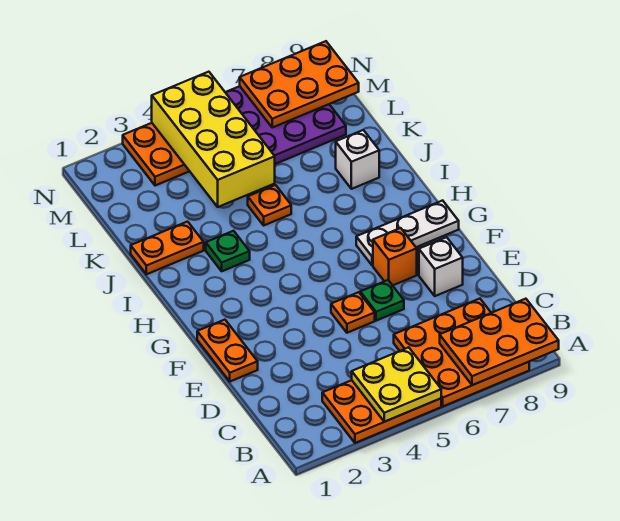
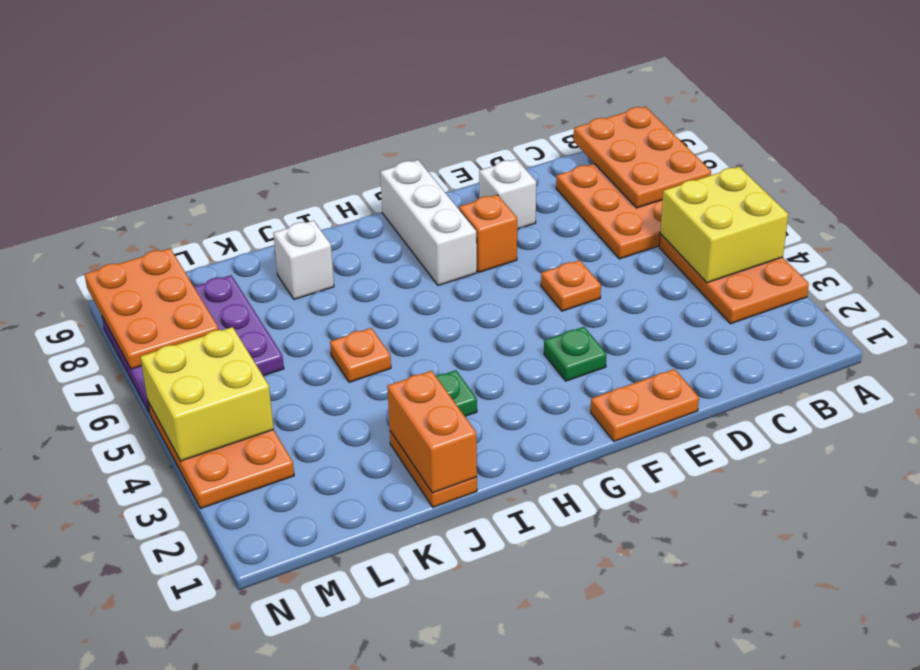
yellow plate A4:B5 level 2 -> yellow brick A4:B5 level 2
green plate E6 level 1 -> green plate F3 level 1
white plate G7:G9 level 1 -> white brick G7:G9 level 1
none -> orange brick J1:J2 level 2
yellow brick K4:N5 level 2 -> yellow brick M4:N5 level 2

